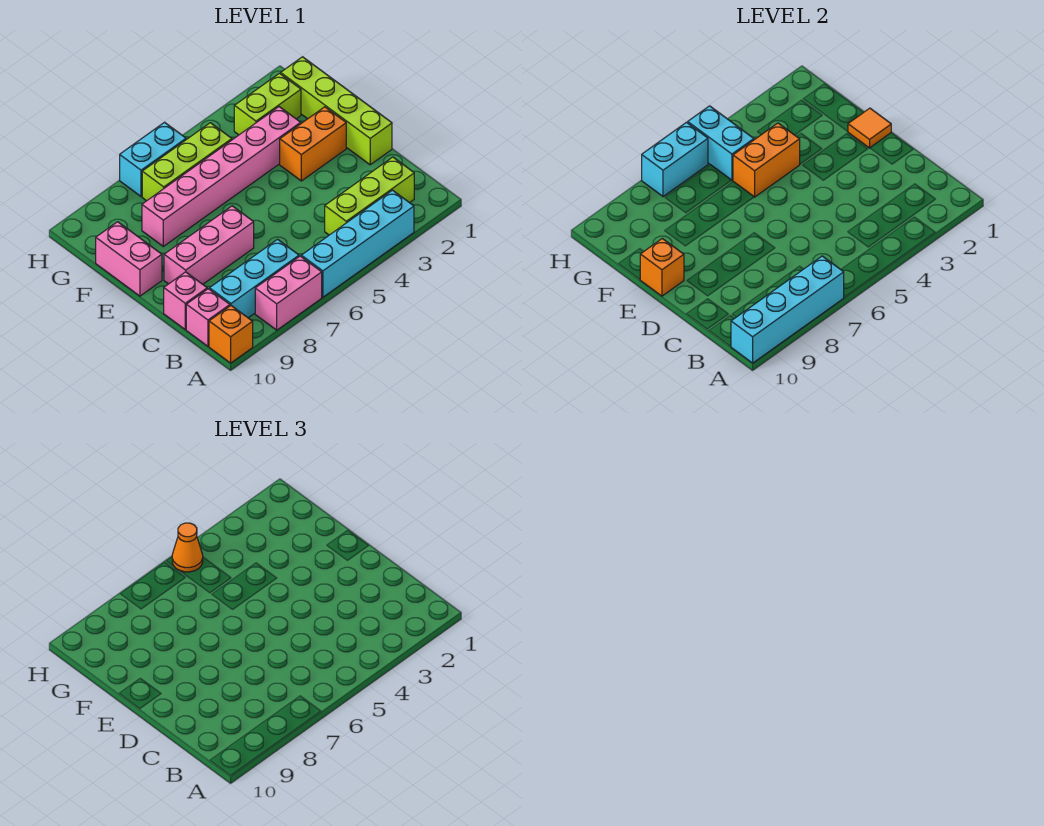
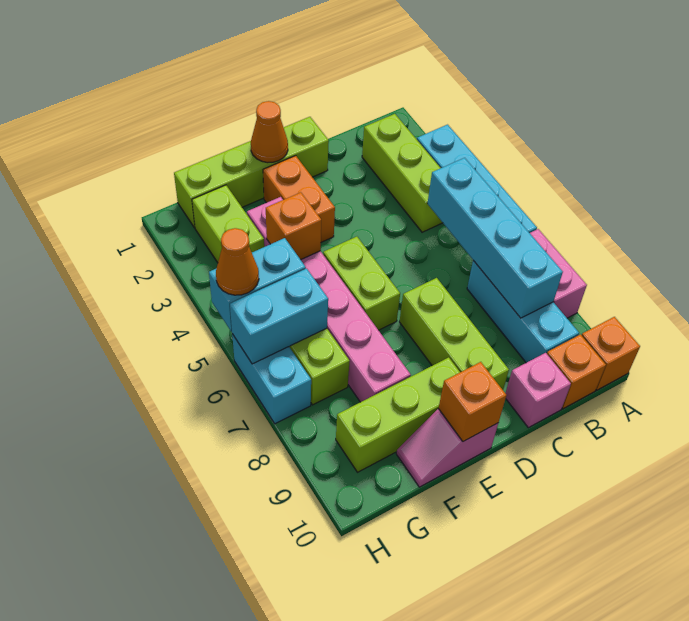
cyan brick A7:A10 level 2 -> cyan brick B5:B8 level 2
pink brick B10 level 1 -> orange brick B10 level 1
pink brick D7:D9 level 1 -> lime brick D7:D9 level 1
orange tile E1 level 2 -> orange cone E1 level 2
none -> lime brick E5:E6 level 1
none -> lime brick E9:G9 level 1
pink brick E10:F10 level 1 -> pink slope E10:F10 level 1 top E
orange brick F4:F5 level 2 -> orange brick F4 level 2
cyan brick H6:H7 level 2 -> cyan brick G6:H6 level 2

